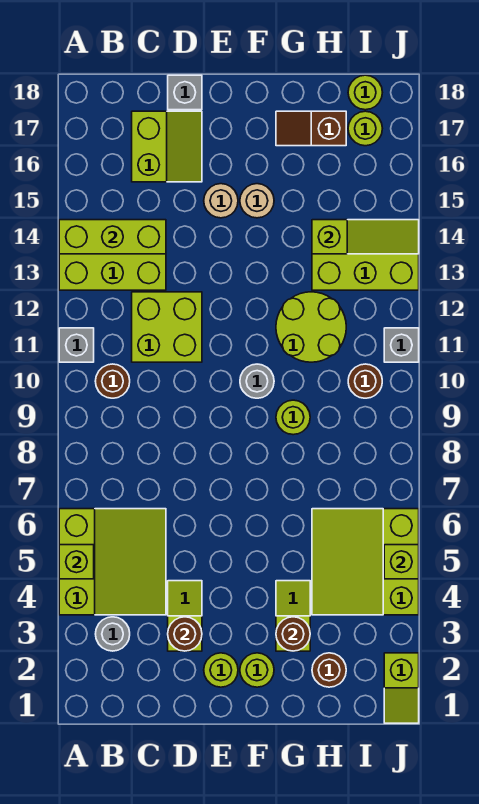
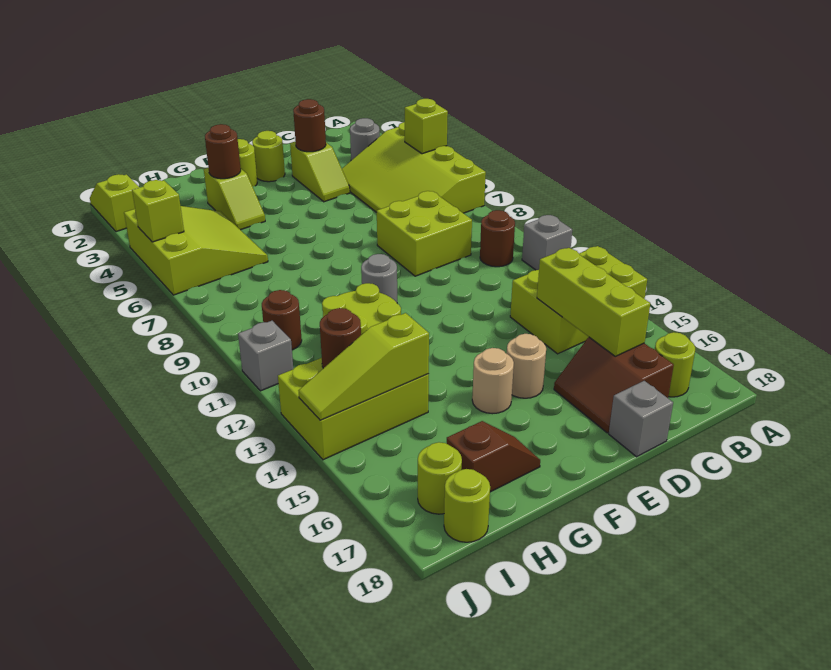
lime slope A4:C6 level 1 top A -> lime slope A4:C7 level 1 top A
lime brick A14:C14 level 2 -> lime brick C14:C16 level 2
lime brick C11:D12 level 1 -> lime brick C8:D9 level 1
lime slope C16:D17 level 1 top C -> brown slope C16:D17 level 1 top C
lime round brick G9 level 1 -> lime round brick B17 level 1
brown round brick H2 level 1 -> brown round brick I13 level 2

